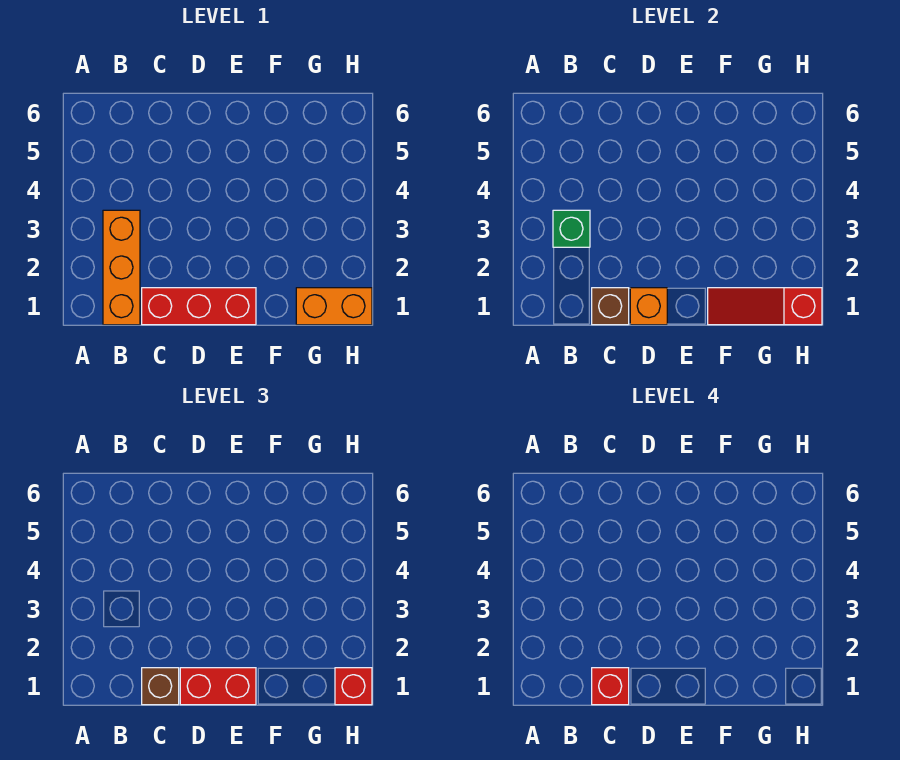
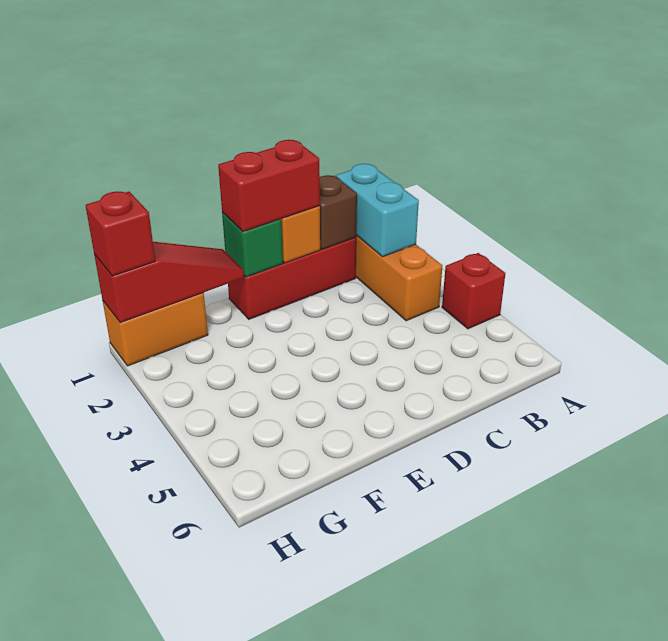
none -> cyan brick B1:B2 level 2
green brick B3 level 2 -> green brick E1 level 2
brown brick C1 level 3 -> none
red brick C1 level 4 -> red brick A4 level 1

